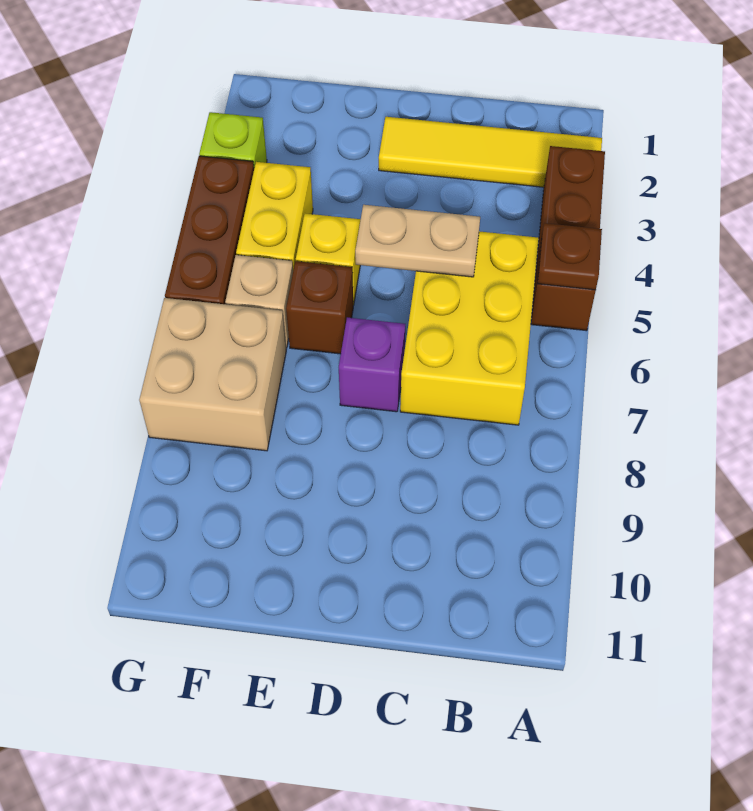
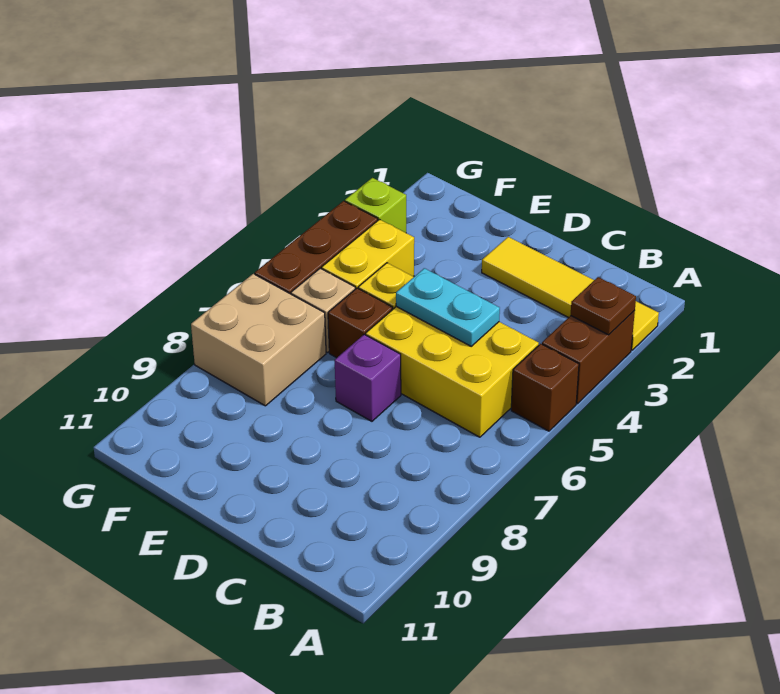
brown plate A5 level 2 -> brown plate A3 level 2
yellow brick B5:C7 level 1 -> yellow brick B5:D6 level 1
tan plate C5:D5 level 2 -> cyan plate C5:D5 level 2

